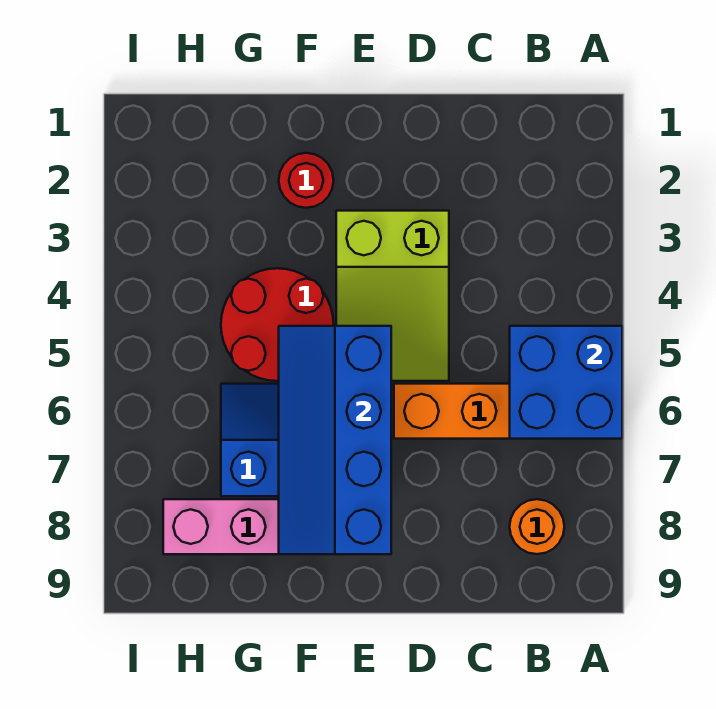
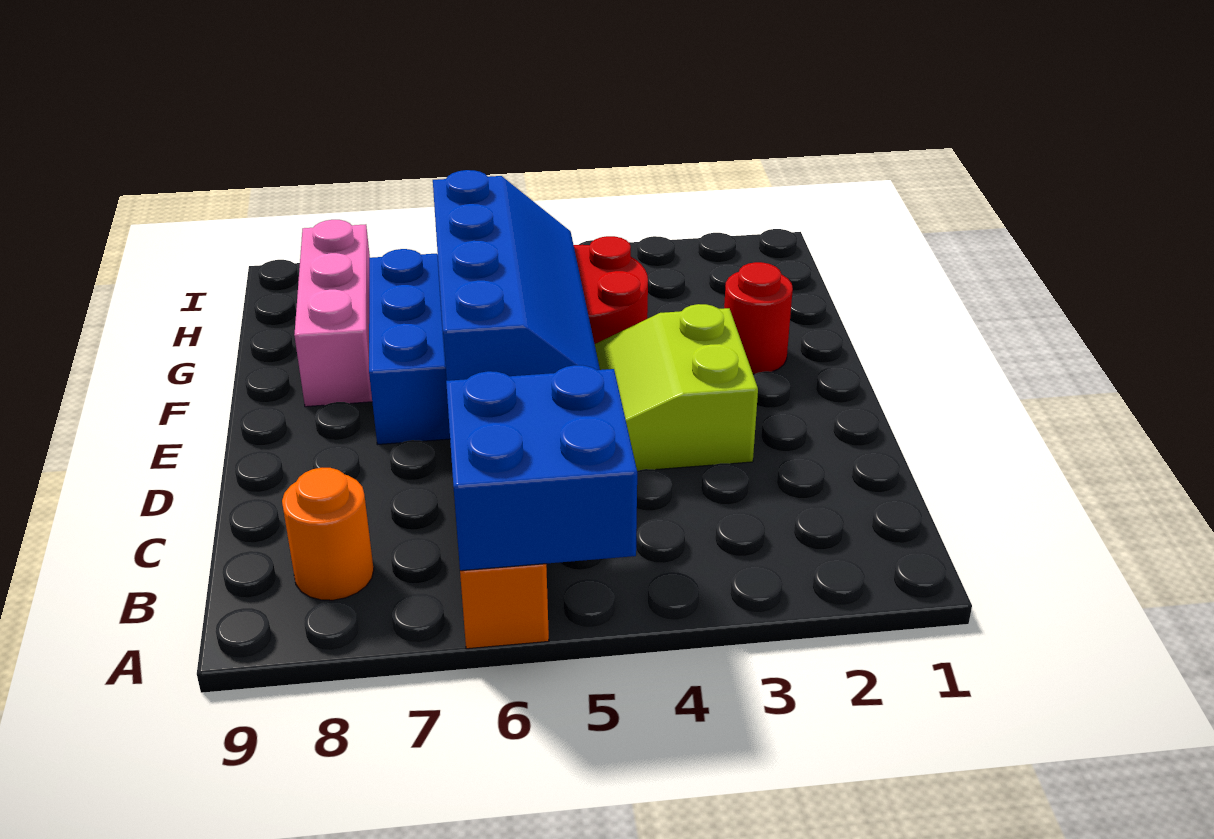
blue slope E5:F8 level 2 top E -> blue slope D5:G6 level 2 top 6

